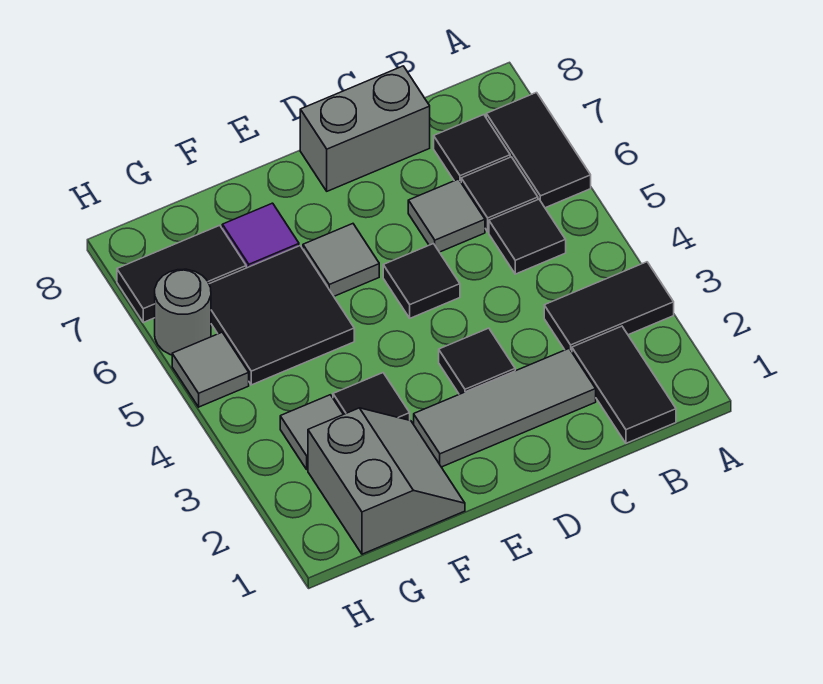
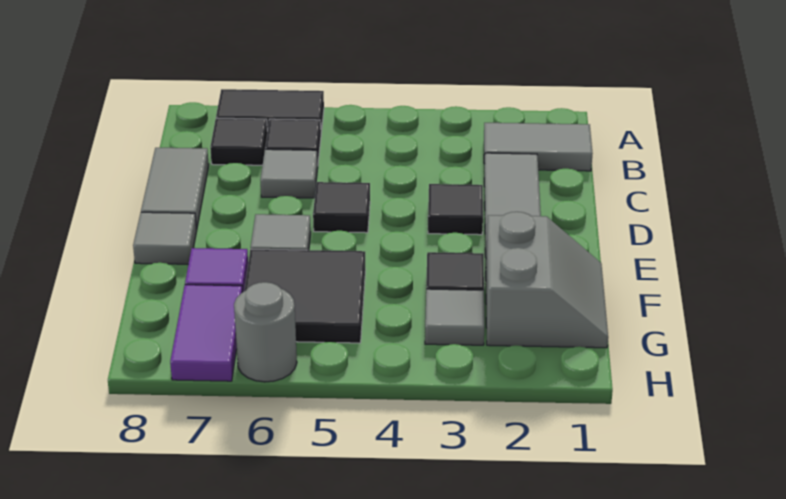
black tile A3:B3 level 1 -> none
black tile B1:B2 level 1 -> grey tile B1:B2 level 1
black tile B5 level 1 -> none
grey brick C8:D8 level 1 -> grey tile C8:D8 level 1
grey slope F1:G2 level 1 top G -> grey slope F1:G2 level 1 top 2
black tile G7:H7 level 1 -> purple tile G7:H7 level 1
grey tile H5 level 1 -> grey tile E8 level 1

